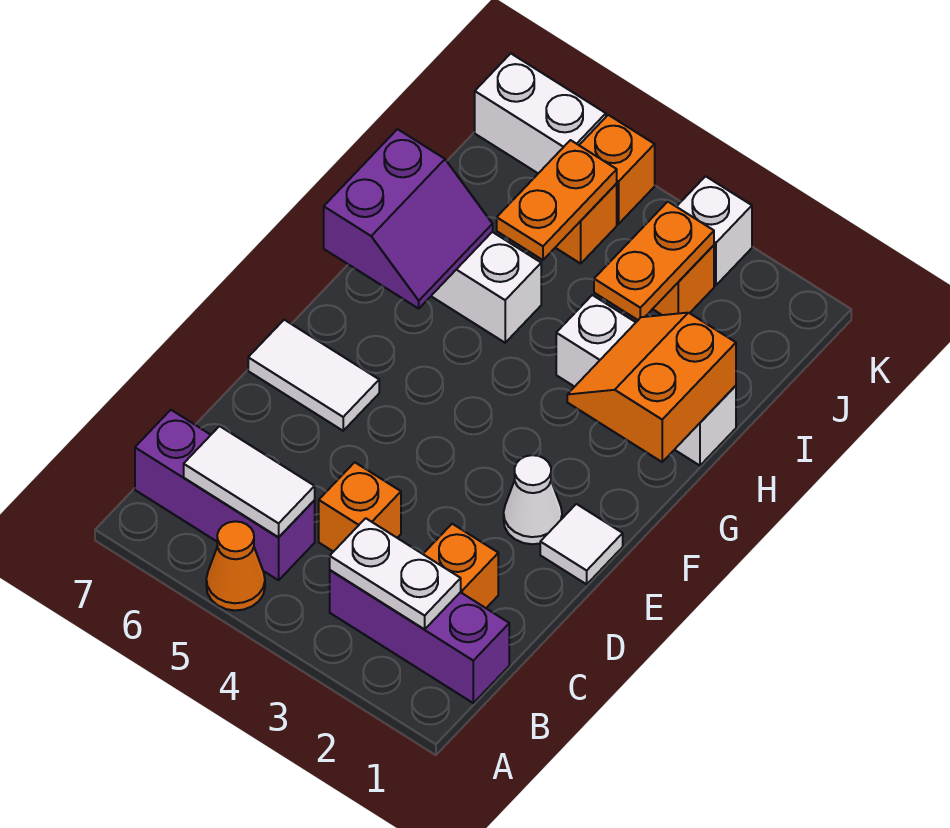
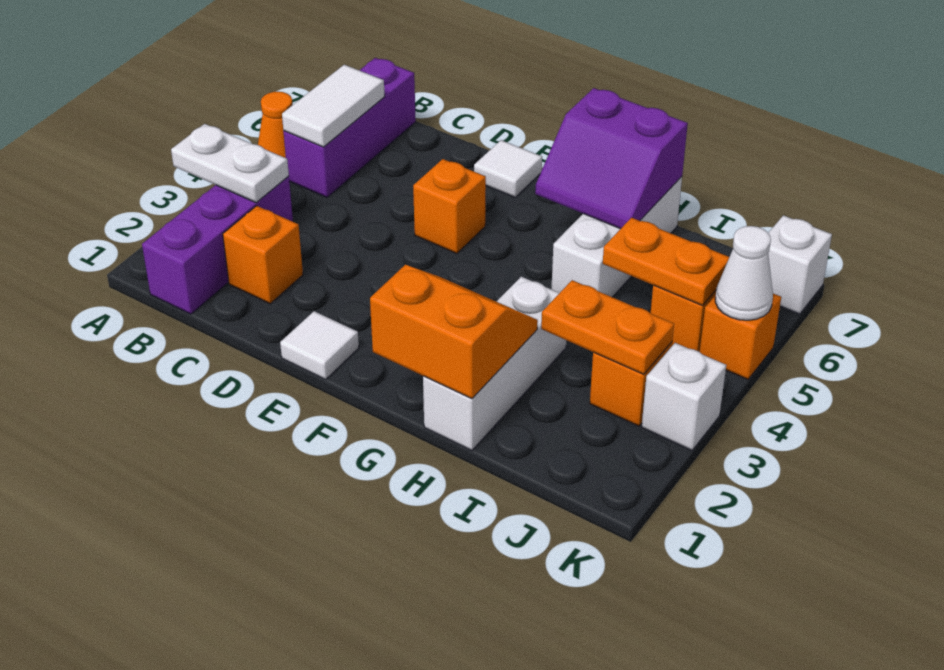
white plate B2:B3 level 2 -> white plate A3:B3 level 2
orange brick C4 level 1 -> orange brick E5 level 1
white cone E2 level 1 -> white cone K5 level 2
white tile E6:E7 level 1 -> white tile E7 level 1
white brick K6:K7 level 1 -> white brick K7 level 1

